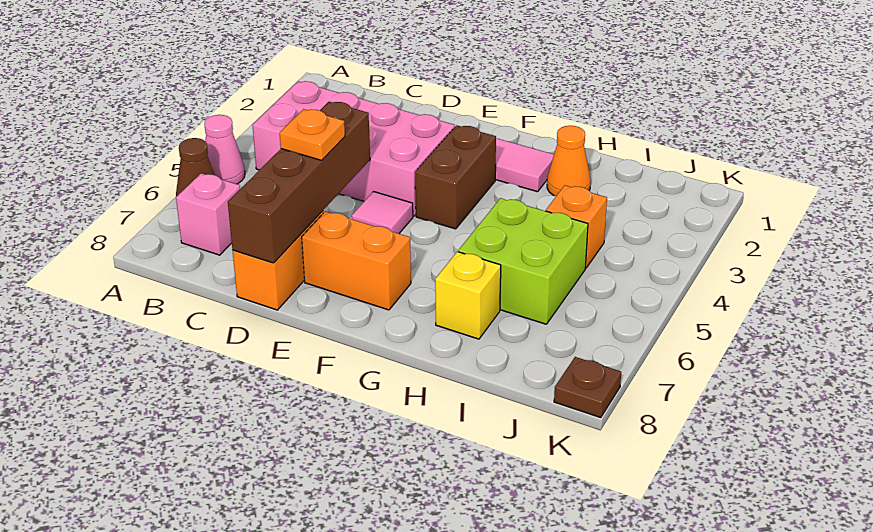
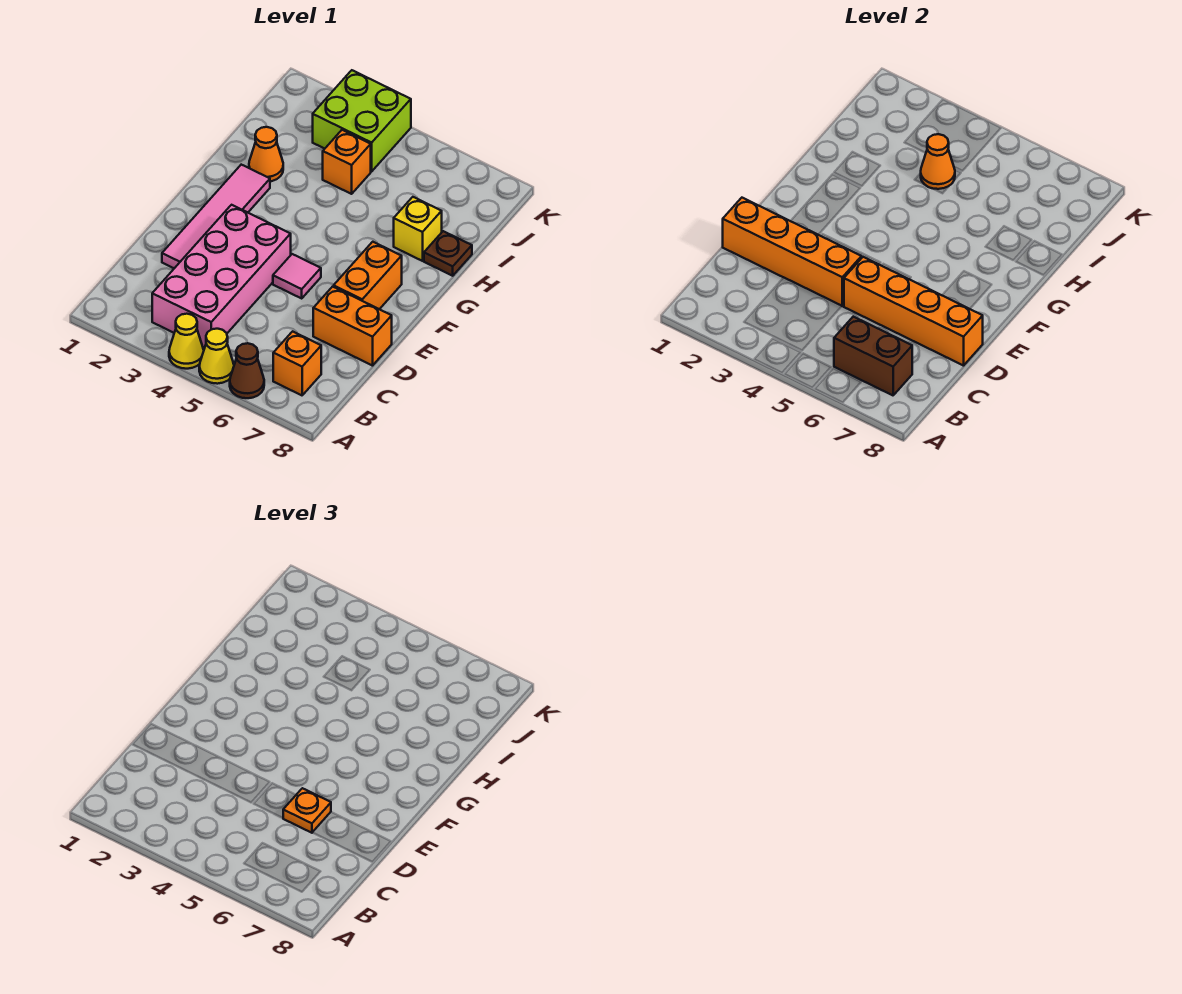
none -> yellow cone A4 level 1
pink cone A5 level 1 -> yellow cone A5 level 1
pink brick B7 level 1 -> orange brick B7 level 1
none -> orange brick D1:D4 level 2
brown brick D5:D8 level 2 -> orange brick D5:D8 level 2
brown brick F3:F4 level 1 -> brown brick B6:B7 level 2
lime brick H5:I6 level 1 -> lime brick J3:K4 level 1
none -> orange cone I4 level 2
brown plate K8 level 1 -> brown plate H8 level 1

